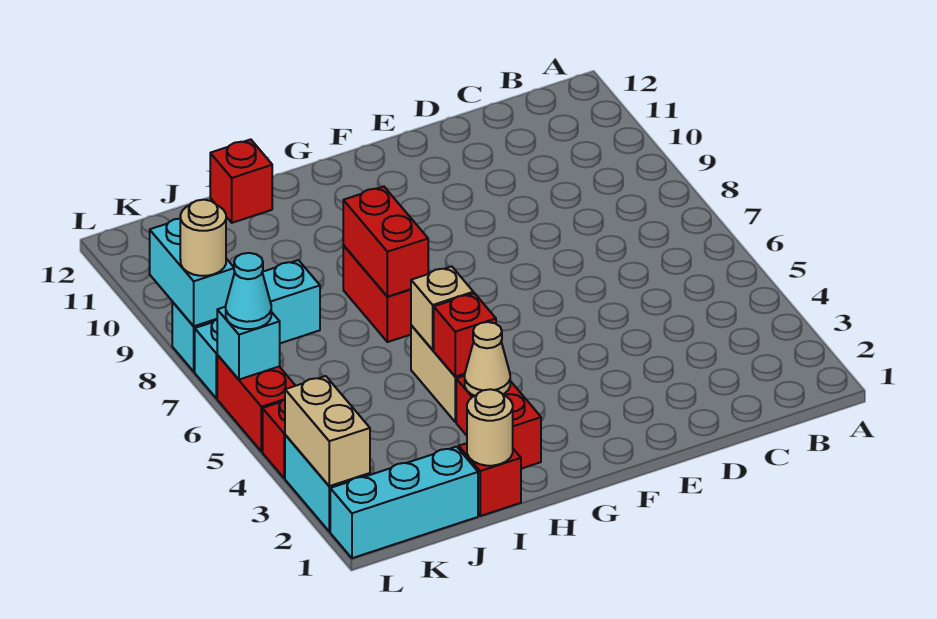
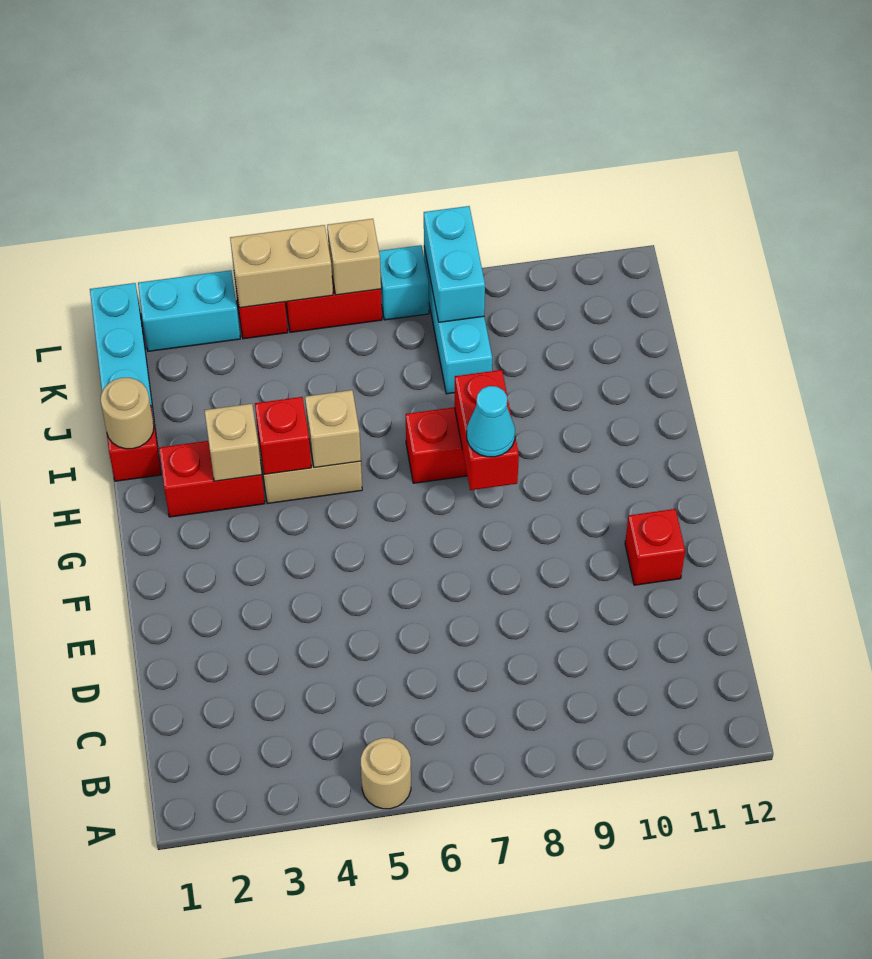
tan cone H3 level 2 -> tan brick H3 level 2
red brick H7:H8 level 2 -> red brick G8:H8 level 2
red brick I12 level 1 -> red brick E11 level 1
tan brick L2:L3 level 2 -> tan brick L4:L5 level 2
cyan brick L6 level 2 -> tan brick L6 level 2
cyan cone L6 level 3 -> cyan cone G8 level 3
cyan brick L8:L9 level 2 -> cyan brick K8:L8 level 2
tan round brick L8 level 3 -> tan round brick A5 level 1

